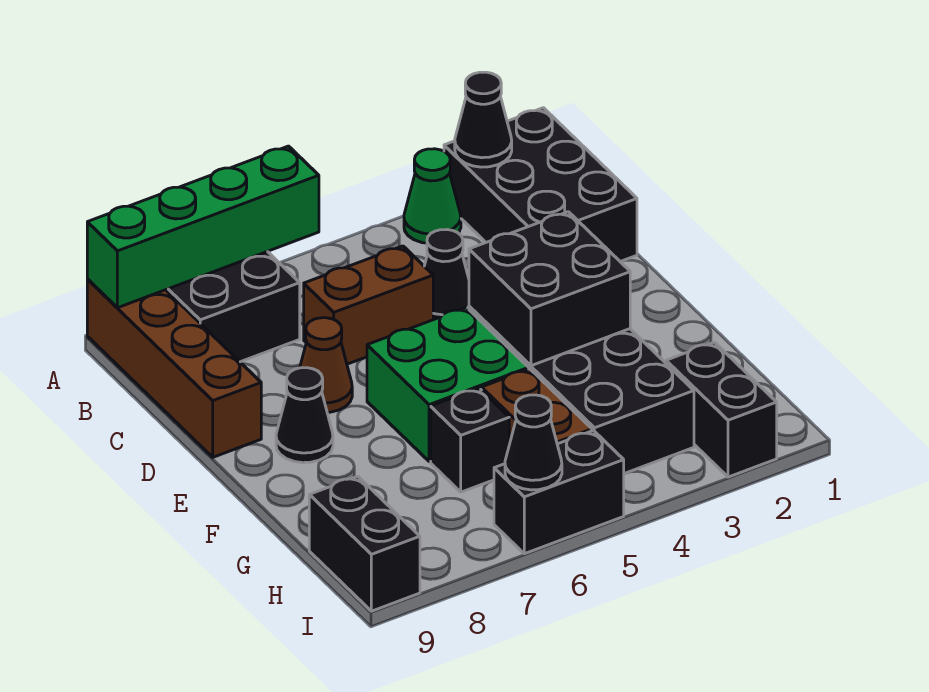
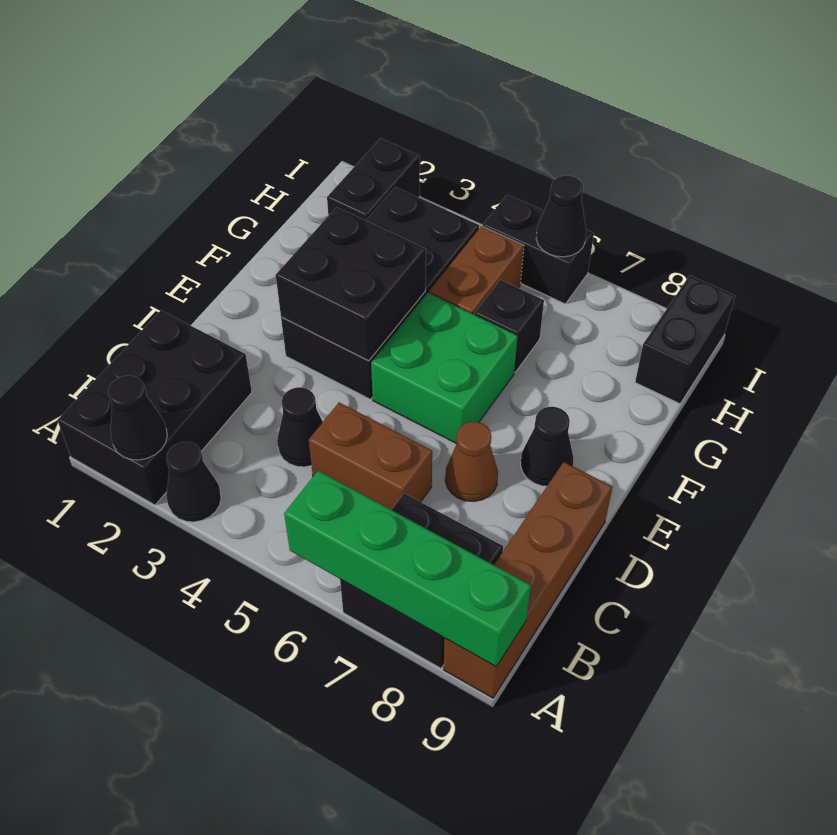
green cone A3 level 1 -> black cone A3 level 1

